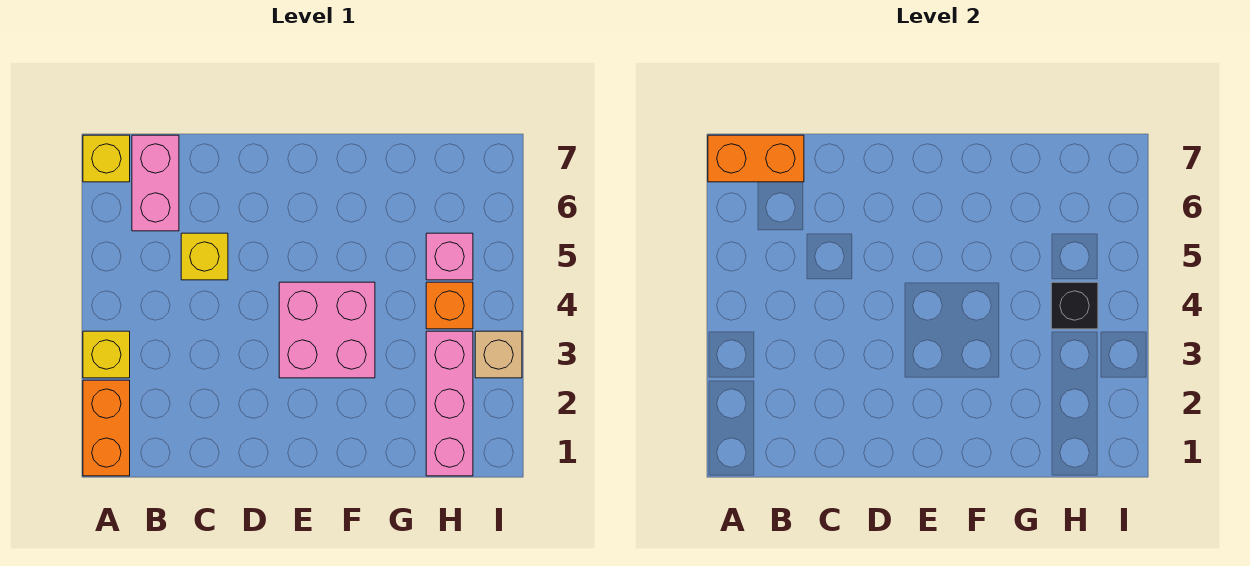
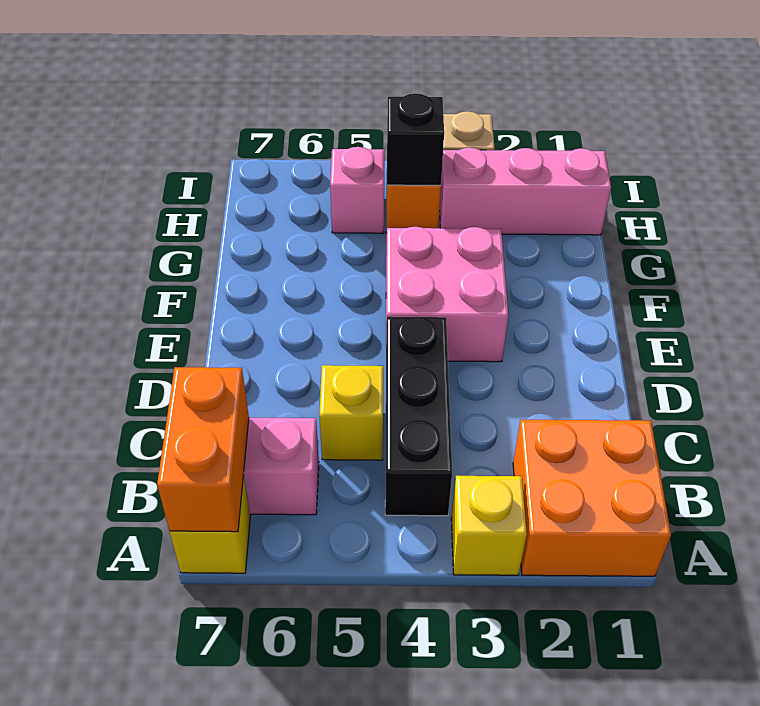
orange brick A1:A2 level 1 -> orange brick A1:B2 level 1
none -> black brick B4:D4 level 1

